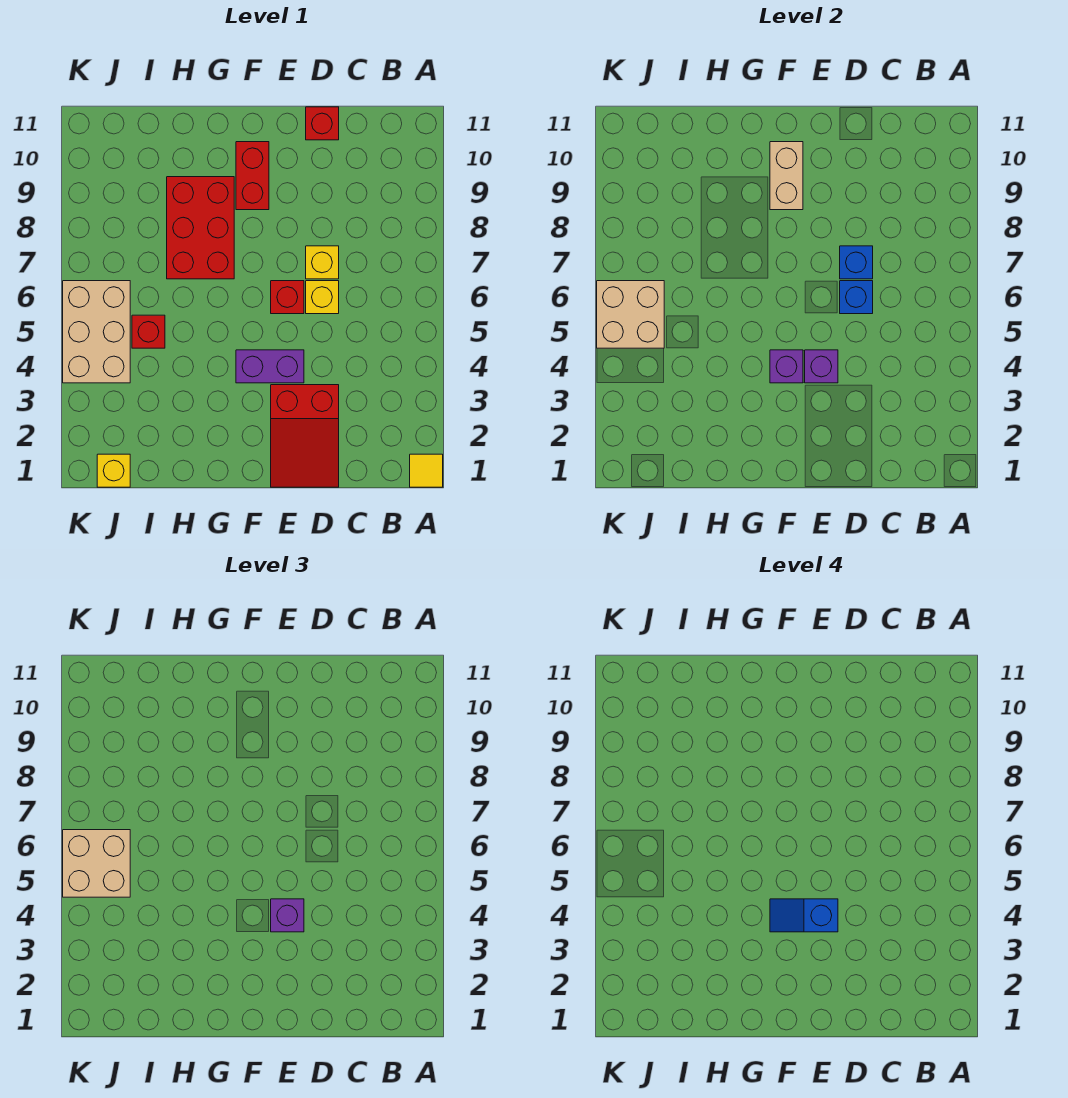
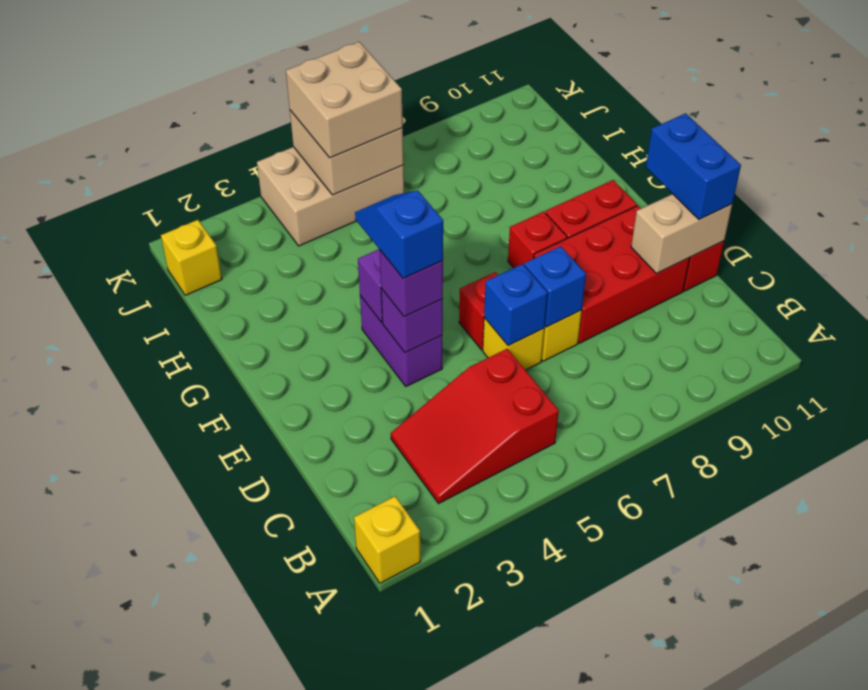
yellow tile A1 level 1 -> yellow brick A1 level 1
red slope D1:E3 level 1 top 3 -> red slope B3:C5 level 1 top 5
none -> blue brick D11:E11 level 3
tan brick F9:F10 level 2 -> tan brick D10:D11 level 2
red brick G7:H9 level 1 -> red brick D8:E10 level 1
red brick I5 level 1 -> red brick F8 level 1

